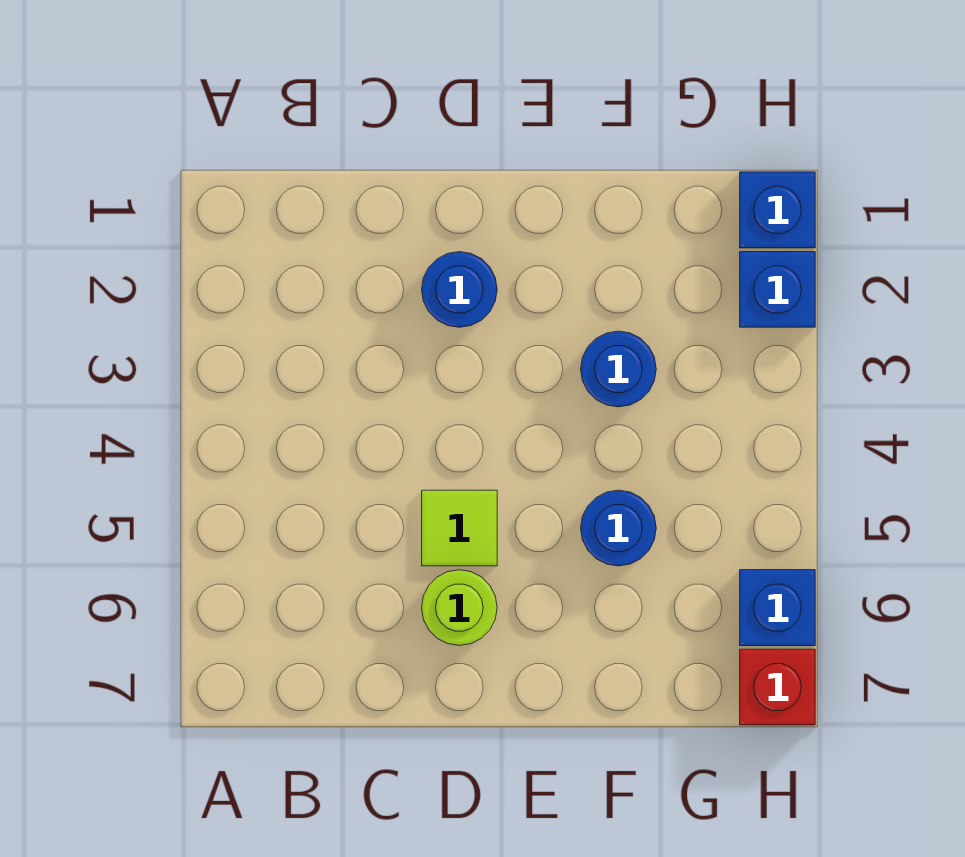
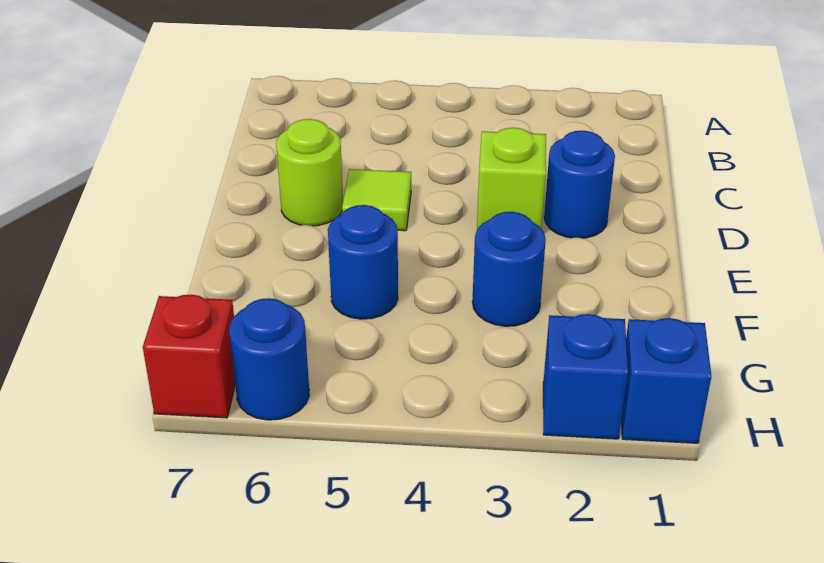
none -> lime brick D3 level 1
blue brick H6 level 1 -> blue round brick H6 level 1

